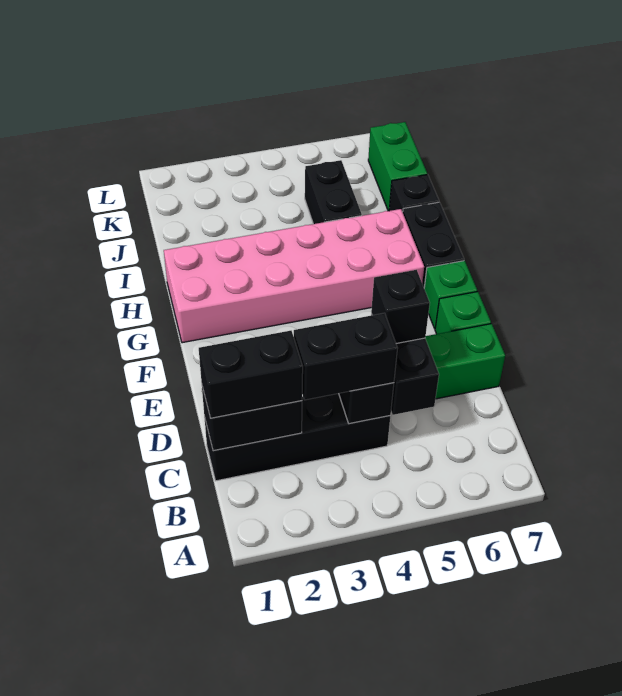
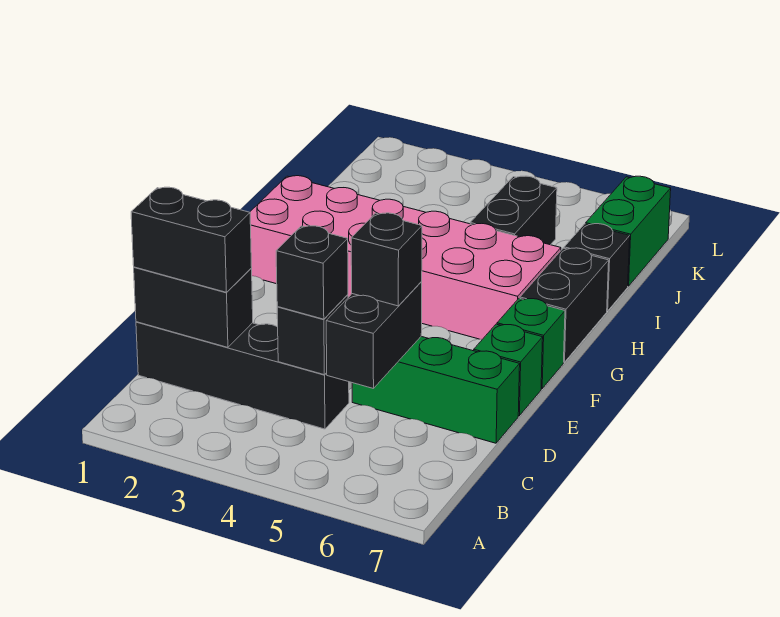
black brick C3:C4 level 3 -> black brick C4 level 3

